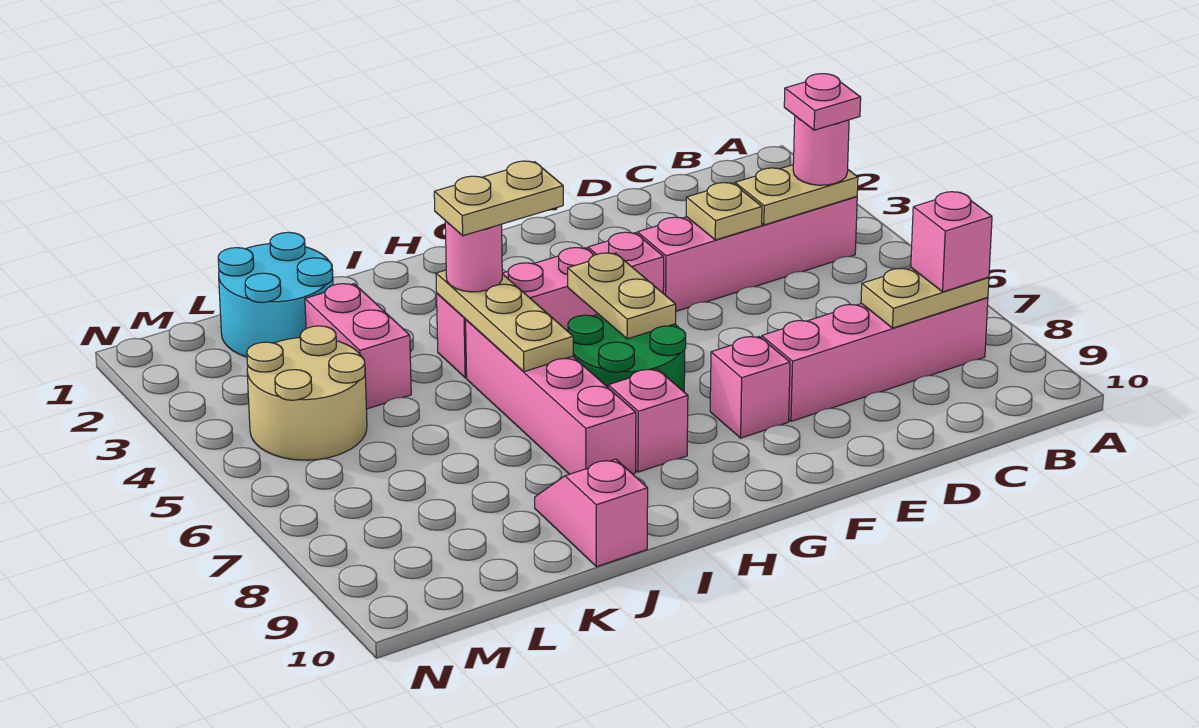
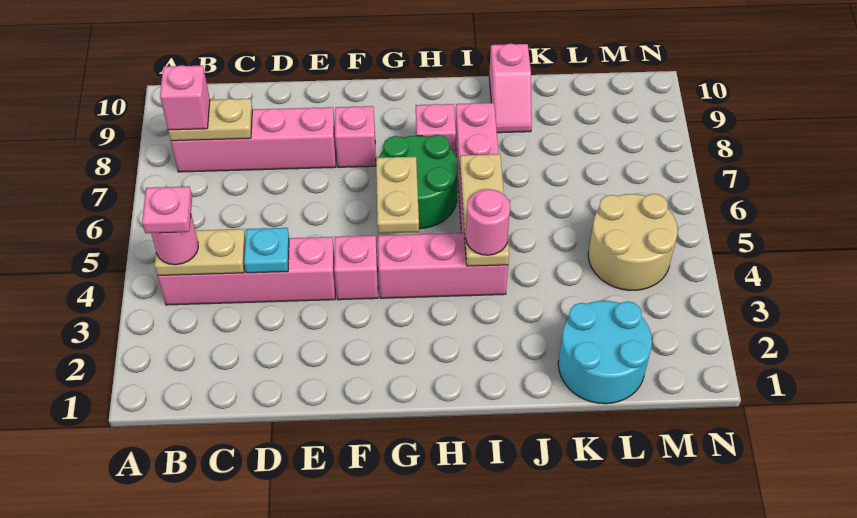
tan plate D4 level 2 -> cyan plate D4 level 2
tan plate H4:I4 level 4 -> none
pink brick K3:K4 level 1 -> none

